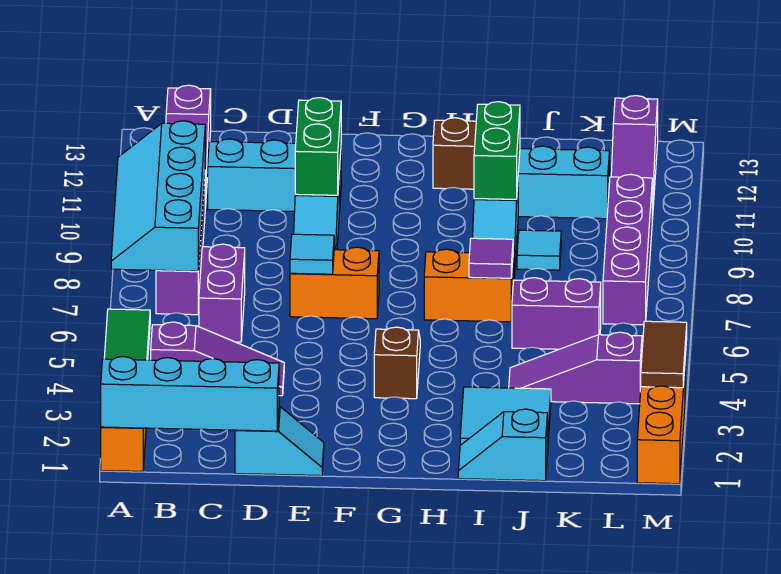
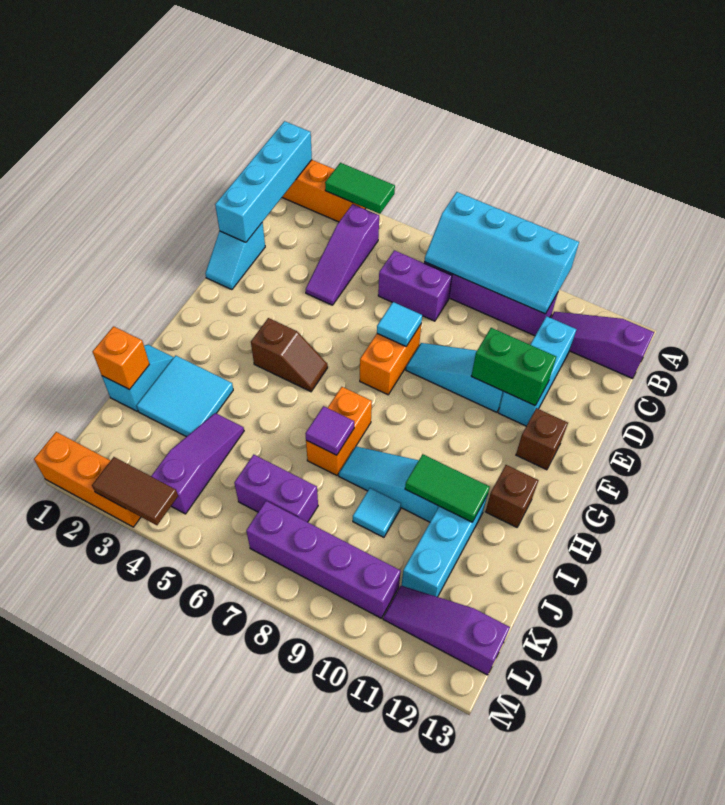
cyan slope A7:B10 level 2 top B -> cyan slope A7:B10 level 2 top A
none -> brown brick F12 level 1
green brick I10:I11 level 2 -> green tile I10:I11 level 2
none -> orange brick J1 level 2
purple brick J6:K6 level 1 -> purple brick K6:K7 level 1

